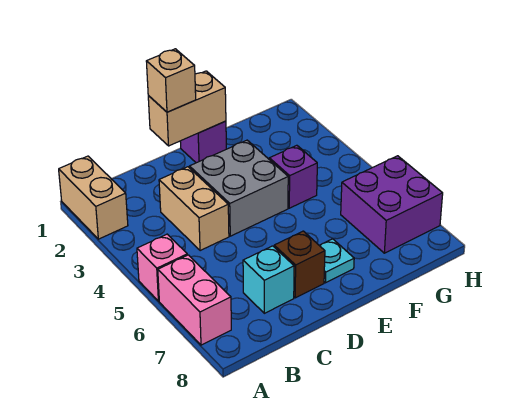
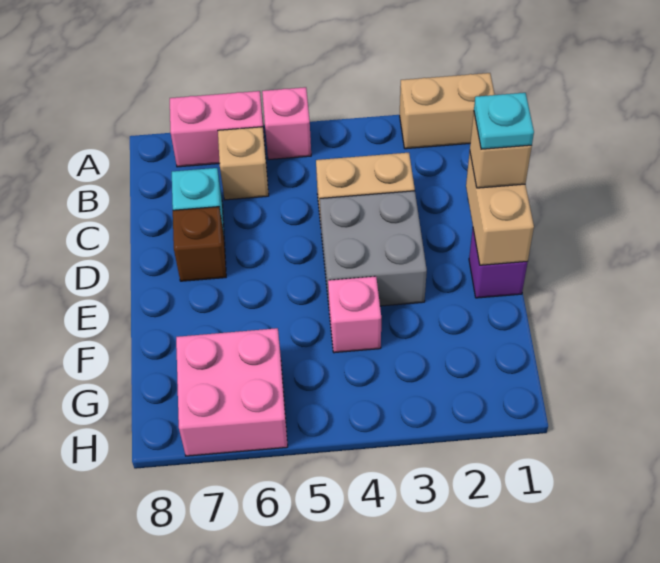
none -> tan brick B6 level 1
cyan plate E7 level 1 -> cyan plate D1 level 4
purple brick F4 level 1 -> pink brick F4 level 1
purple brick G6:H7 level 1 -> pink brick G6:H7 level 1

